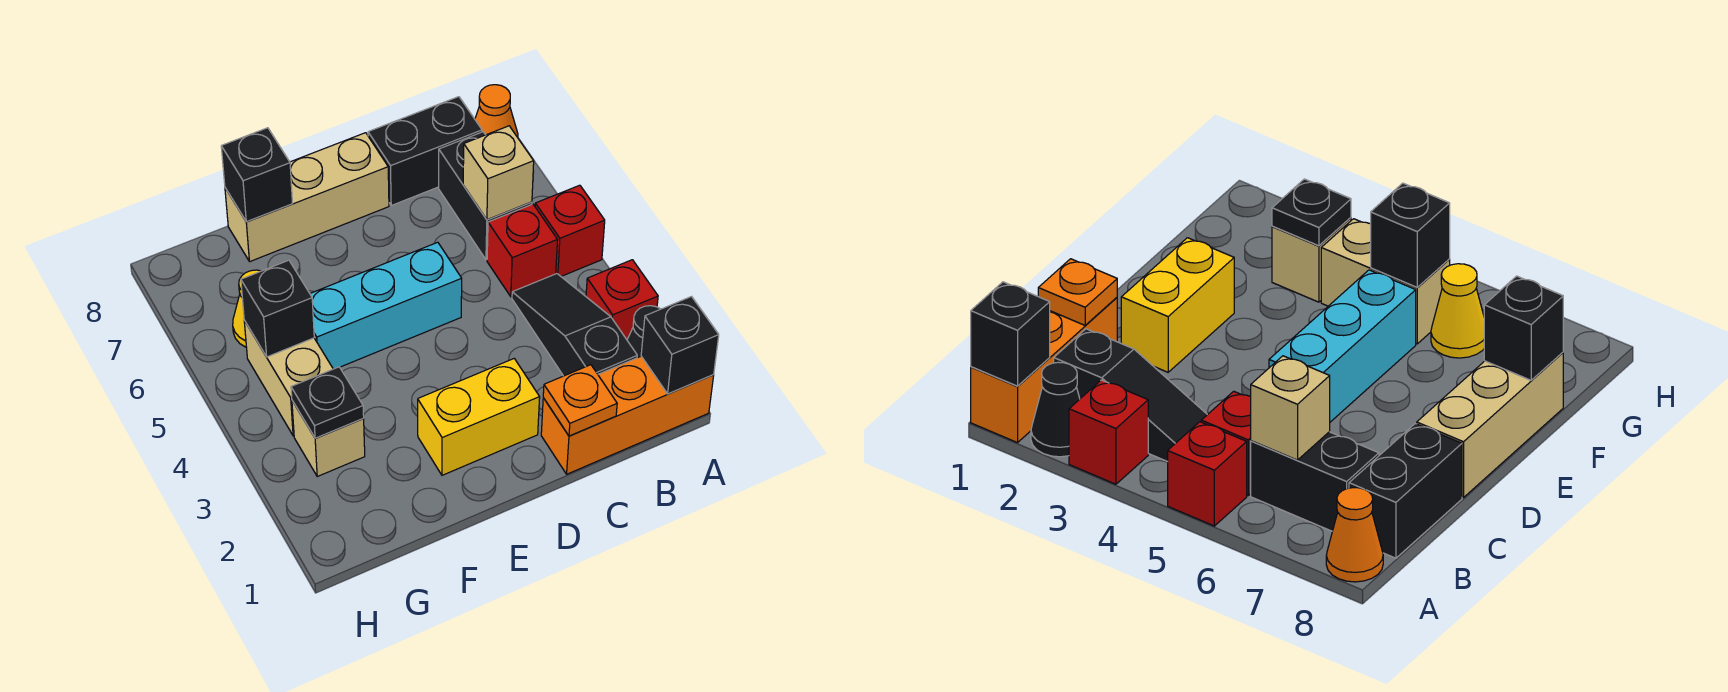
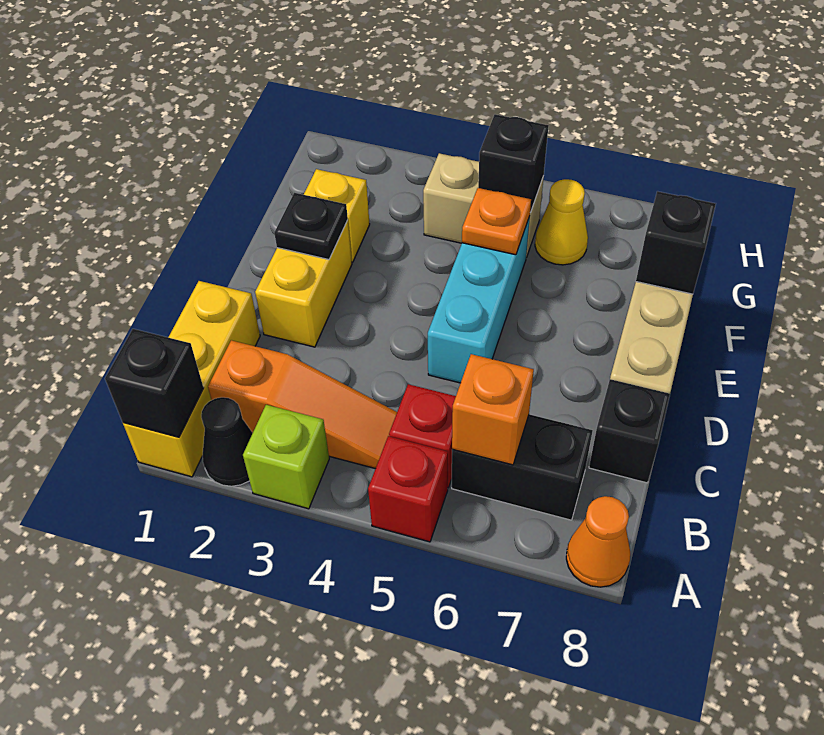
orange brick A1:C1 level 1 -> yellow brick A1:C1 level 1
red brick A3 level 1 -> lime brick A3 level 1
black slope B2:B4 level 1 top 2 -> orange slope B2:B4 level 1 top 2
tan brick B6 level 2 -> orange brick B6 level 2
black brick B8:C8 level 1 -> black brick C8 level 1
orange plate C1 level 2 -> orange plate F5 level 2
none -> yellow brick F2 level 1
tan brick G3 level 1 -> none
black plate G3 level 2 -> black plate E2 level 2

